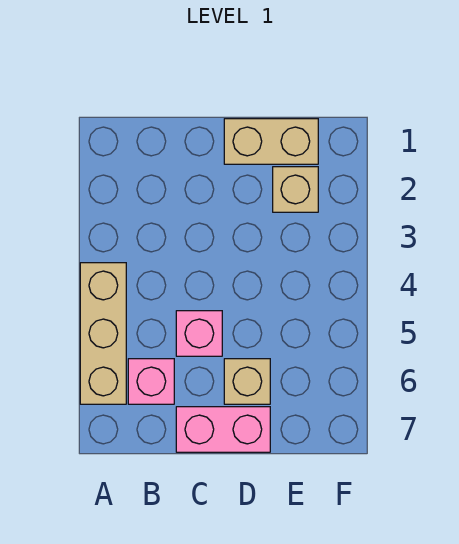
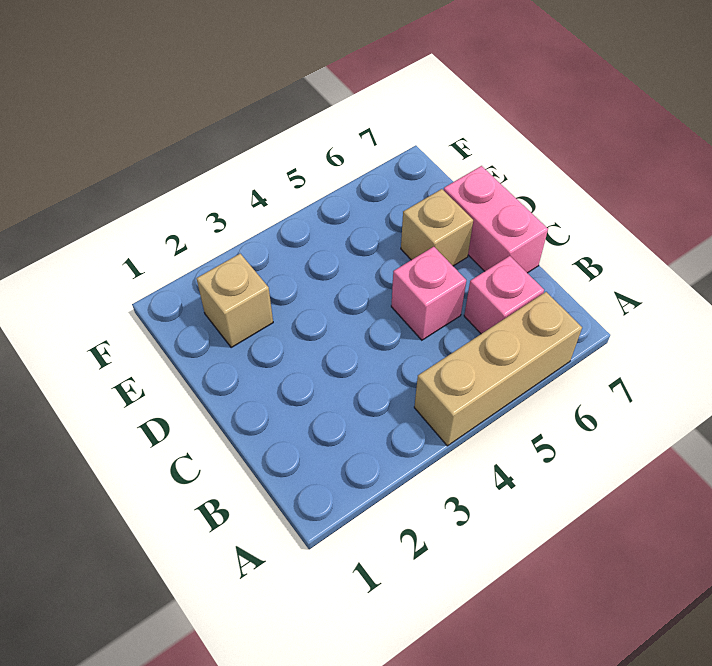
tan brick D1:E1 level 1 -> none

